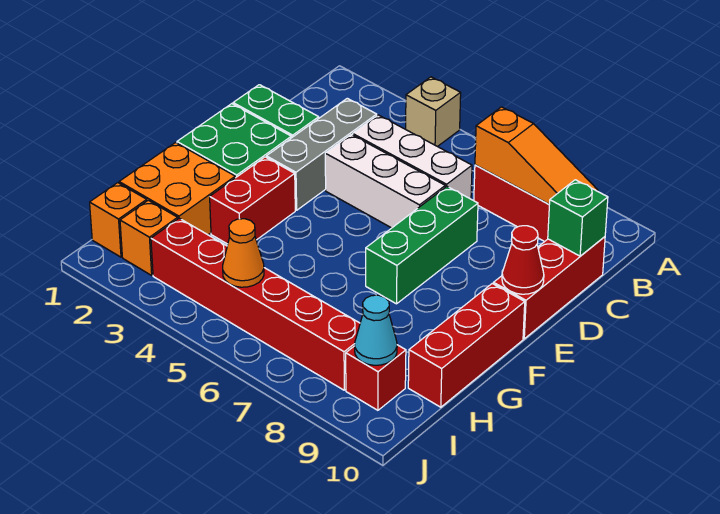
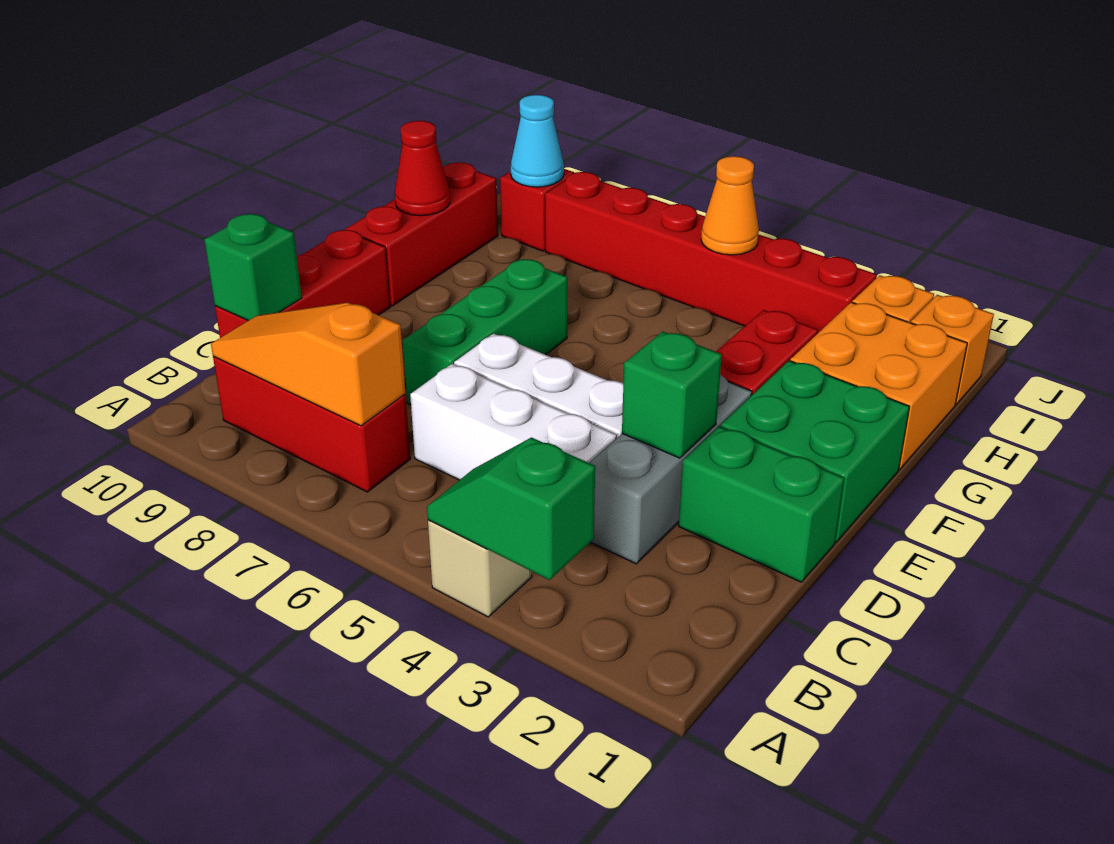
none -> green slope A3:A4 level 2 top 3
none -> green brick D3 level 2
red cone E10 level 2 -> red cone G10 level 2

